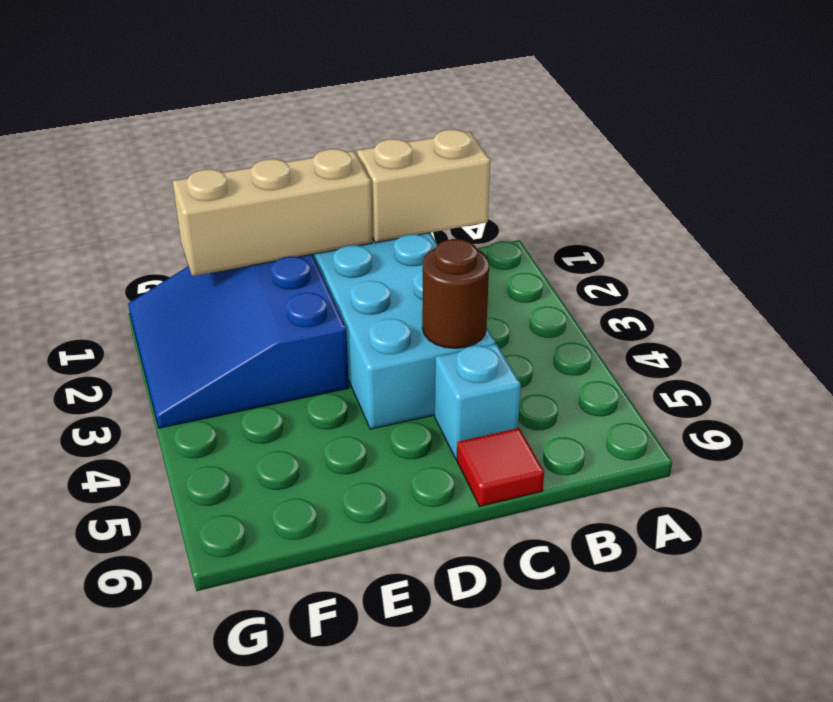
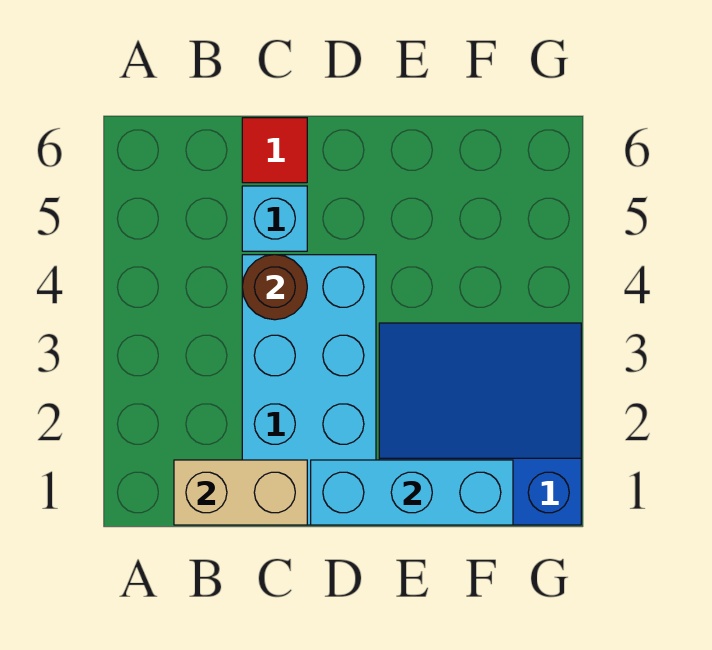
tan brick D1:F1 level 2 -> cyan brick D1:F1 level 2
blue slope E1:G3 level 1 top E -> blue slope E1:G3 level 1 top 1

